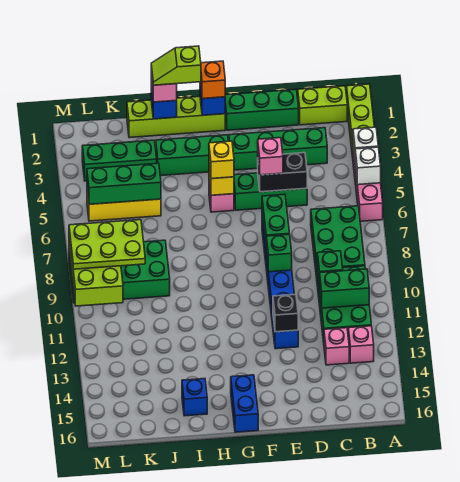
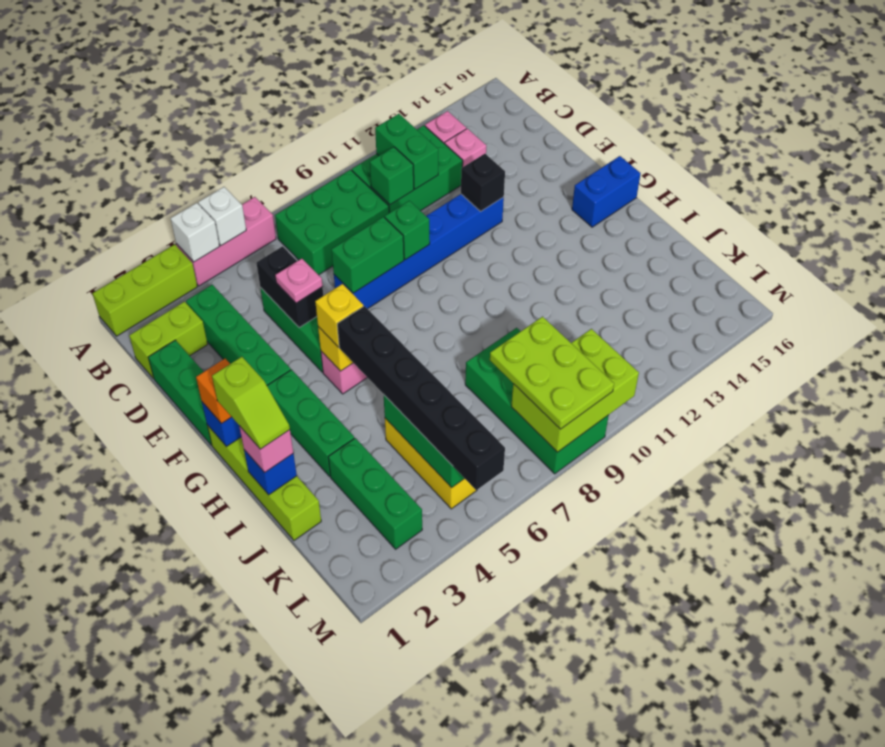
lime brick B1:C1 level 1 -> lime brick C1:C2 level 1
pink brick E5 level 3 -> pink plate E5 level 3
none -> black brick H5:M5 level 3
blue brick I15 level 1 -> none

